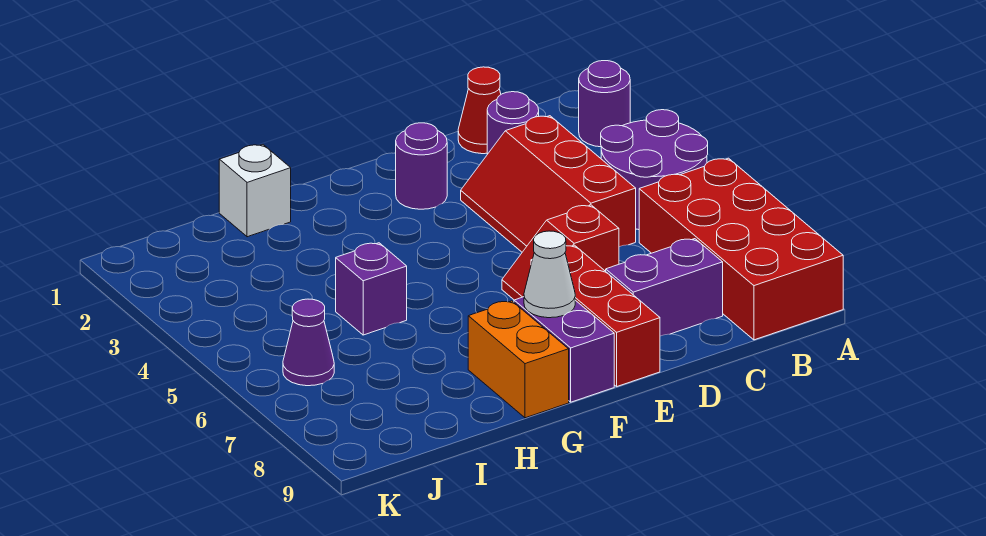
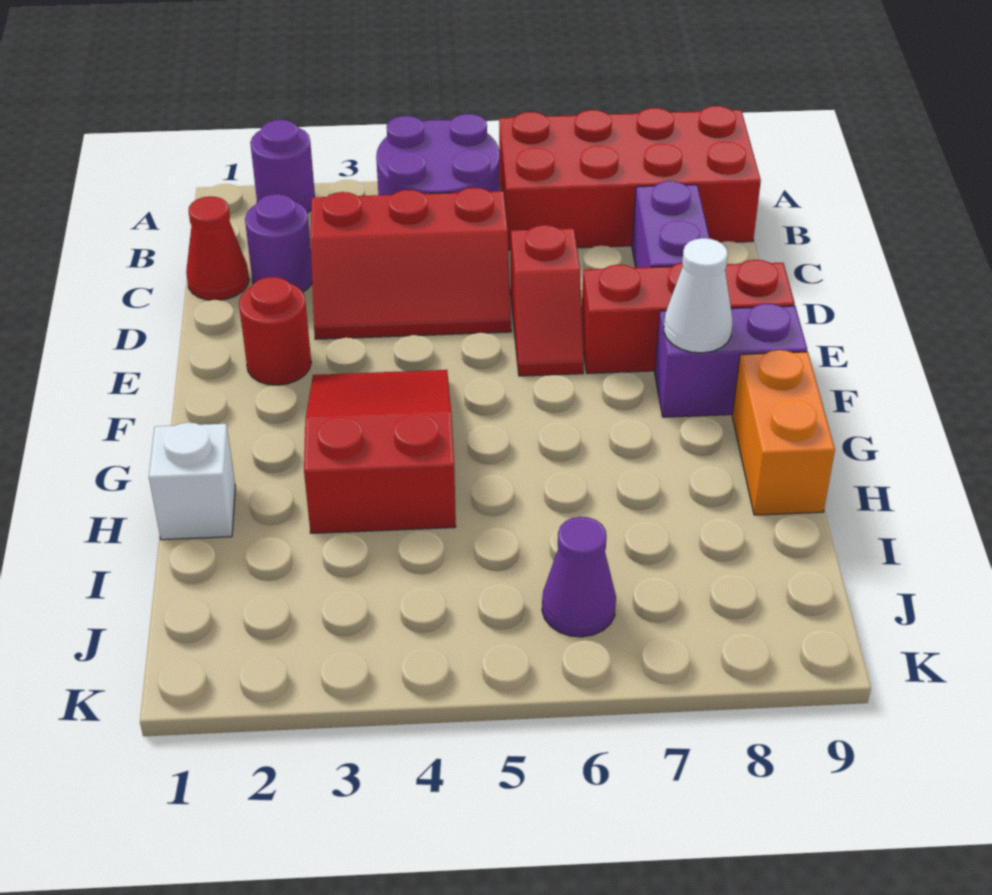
purple round brick E2 level 1 -> red round brick E2 level 1
none -> red slope F3:H4 level 1 top H
orange brick G8:G9 level 1 -> orange brick G9:H9 level 1
purple brick H5 level 1 -> none

